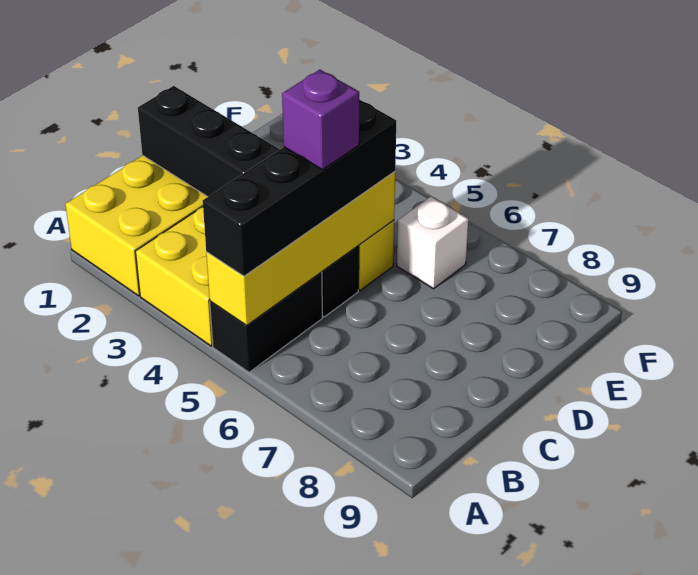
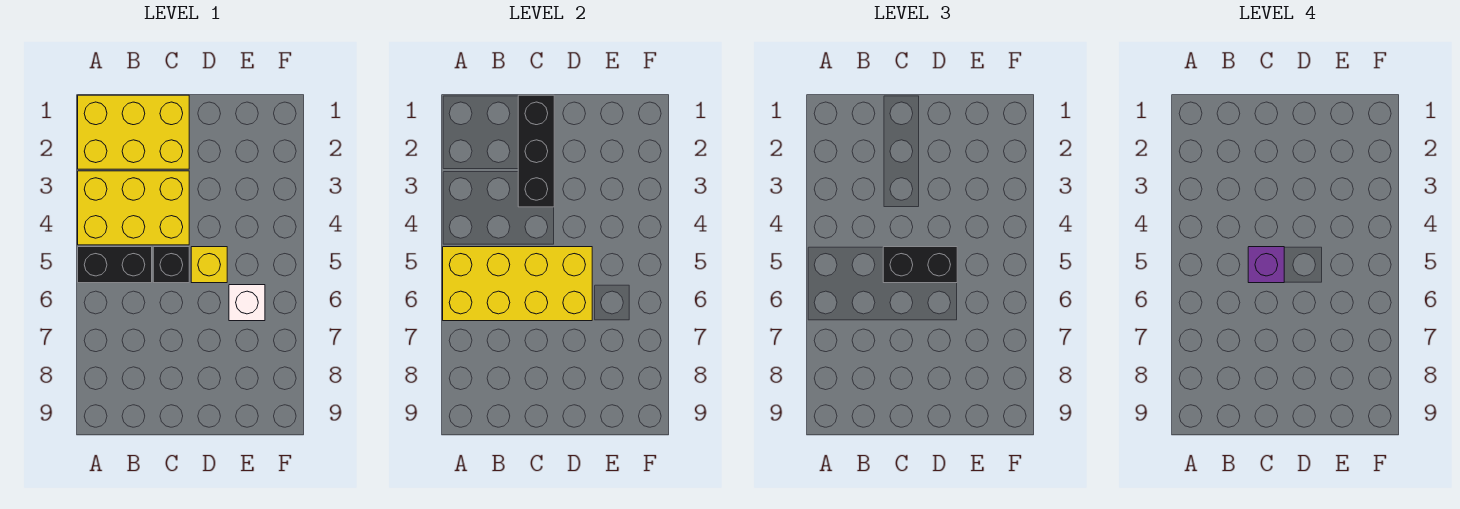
yellow brick A5:D5 level 2 -> yellow brick A5:D6 level 2
black brick A5:D5 level 3 -> black brick C5:D5 level 3

